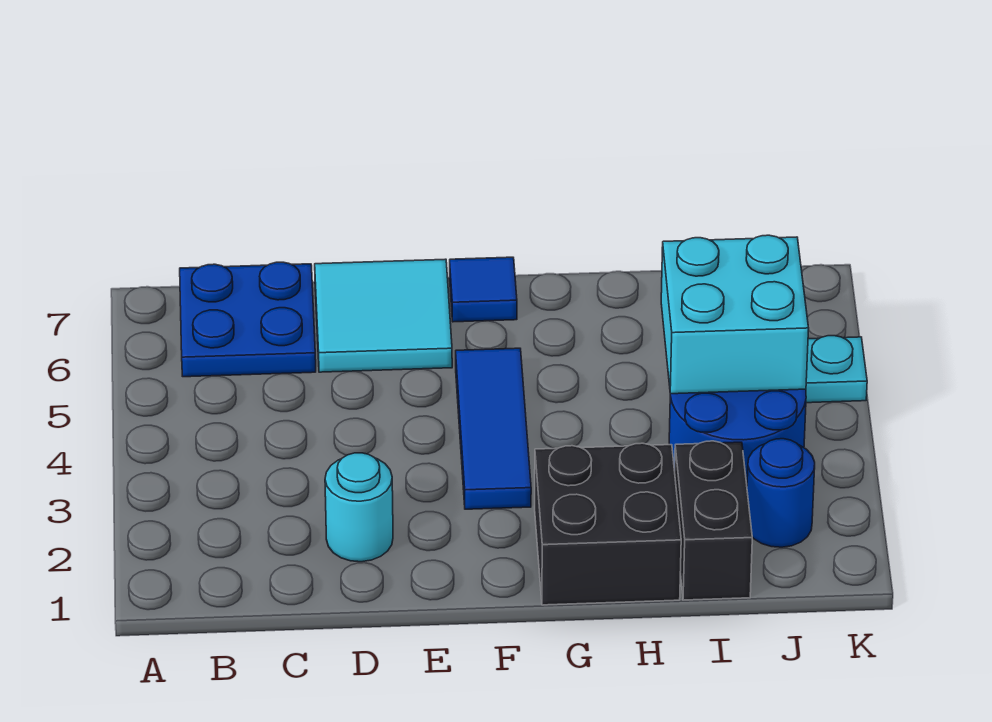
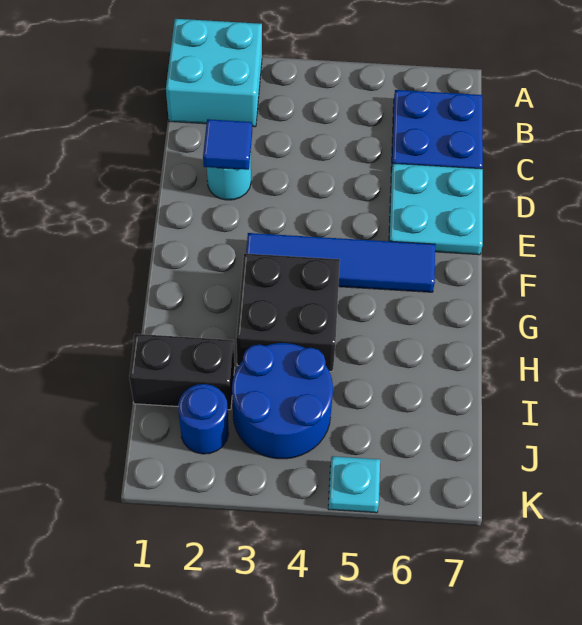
cyan tile D6:E7 level 1 -> cyan plate D6:E7 level 1
blue tile F3:F5 level 1 -> blue tile F3:F6 level 1
blue tile F7 level 1 -> blue tile D2 level 2
black brick G1:H2 level 1 -> black brick G3:H4 level 1
cyan brick I4:J5 level 2 -> cyan brick A1:B2 level 1

